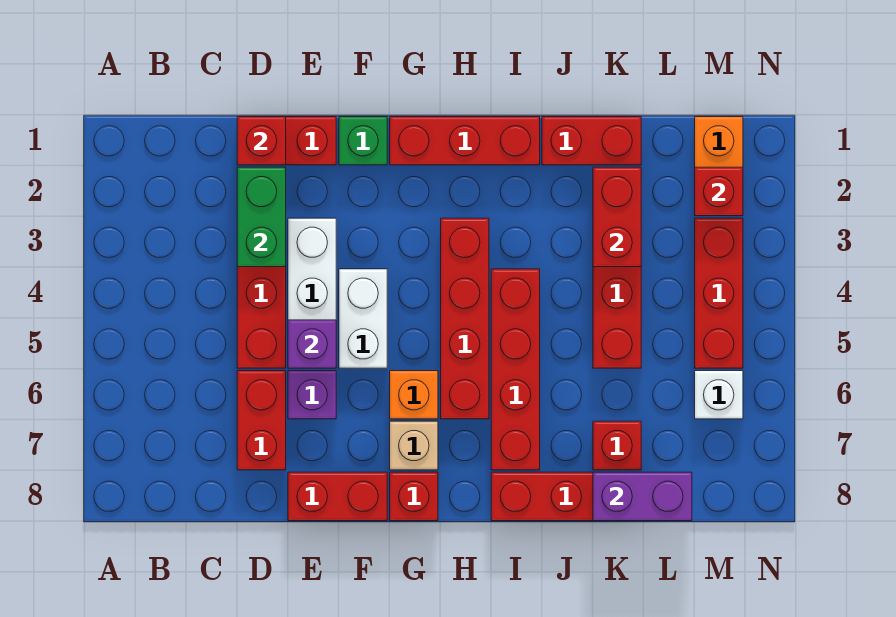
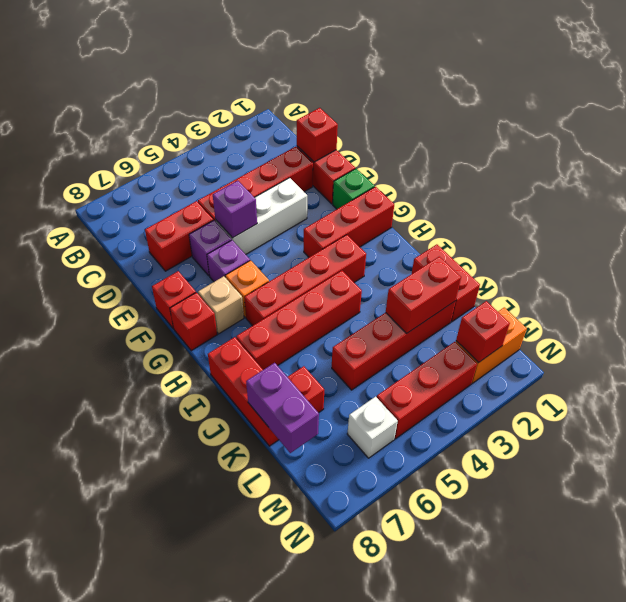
green brick D2:D3 level 2 -> none
red brick E8:F8 level 1 -> red brick F8 level 1
white brick F4:F5 level 1 -> none
none -> purple brick F6 level 1
red brick G1:I1 level 1 -> red brick G1:G3 level 1

